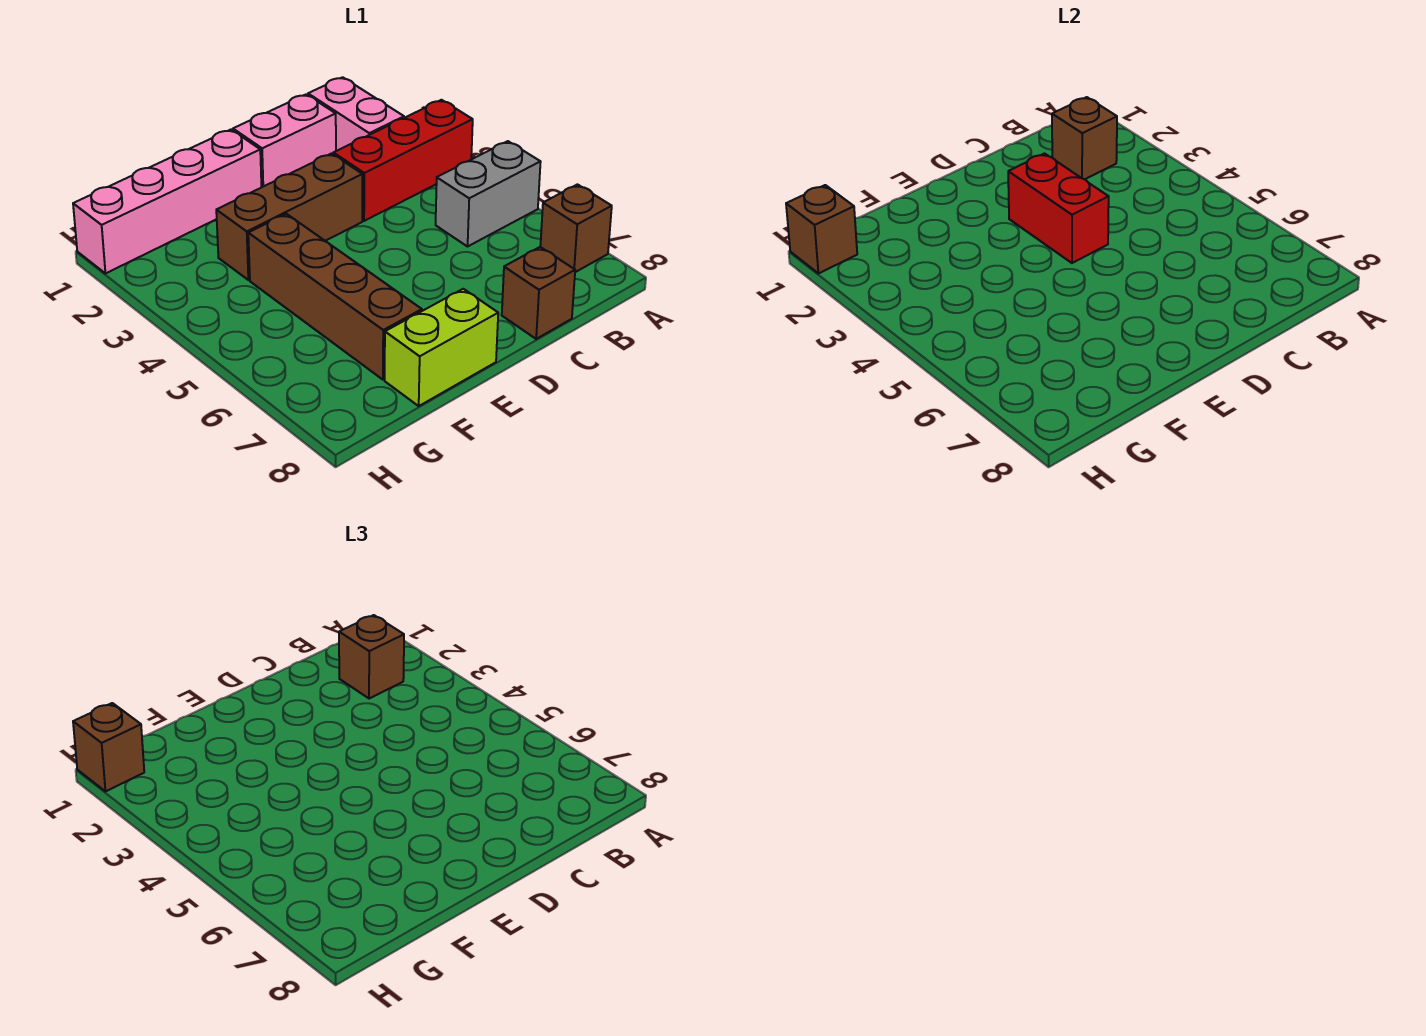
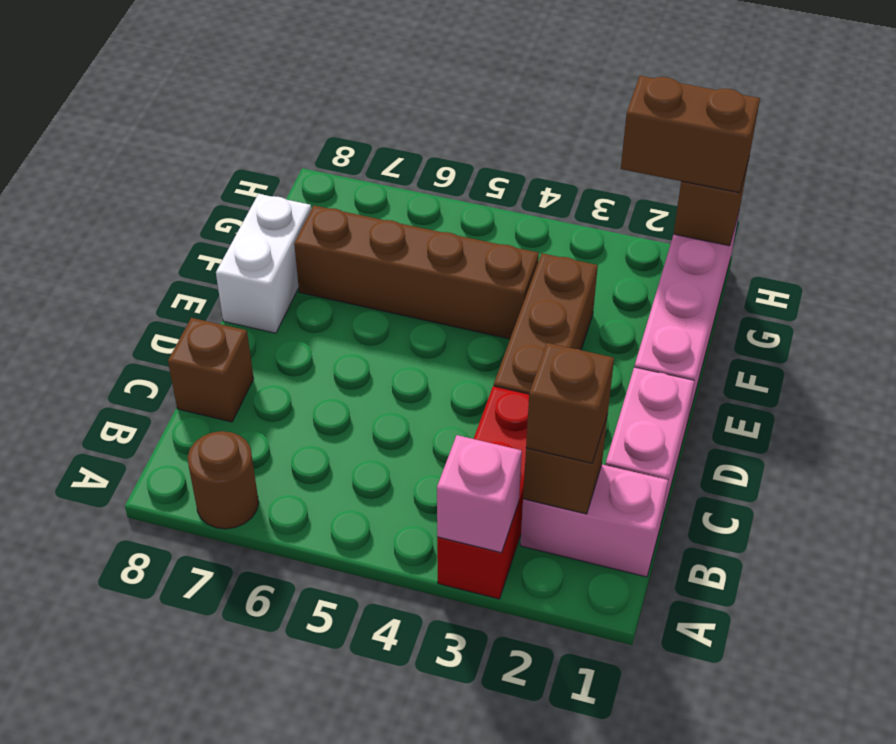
none -> pink brick A3 level 2
grey brick A5:B5 level 1 -> none
brown brick A7 level 1 -> brown round brick A7 level 1
red brick D3:D4 level 2 -> none
lime brick E8:F8 level 1 -> white brick E8:F8 level 1
brown brick H1 level 3 -> brown brick H1:H2 level 3

